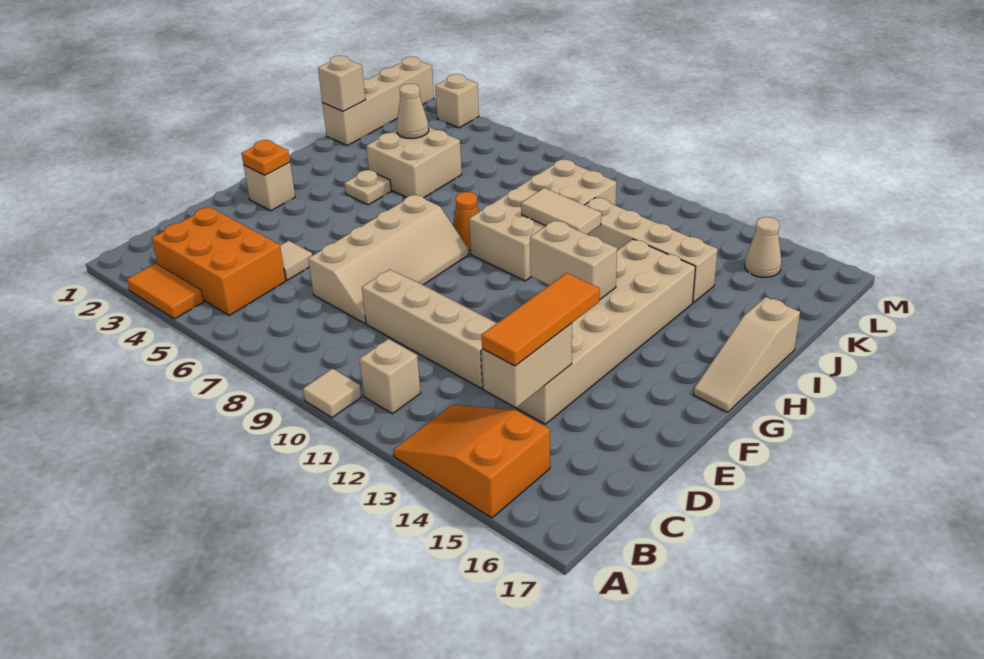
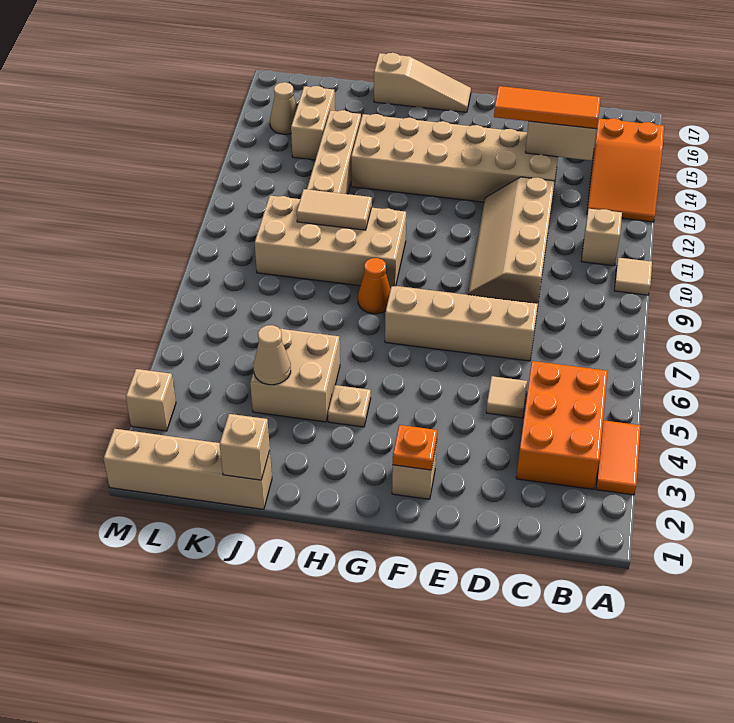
tan brick G12:G13 level 2 -> tan brick K14:K15 level 1
tan tile I10:I11 level 2 -> tan tile I10:J10 level 2

